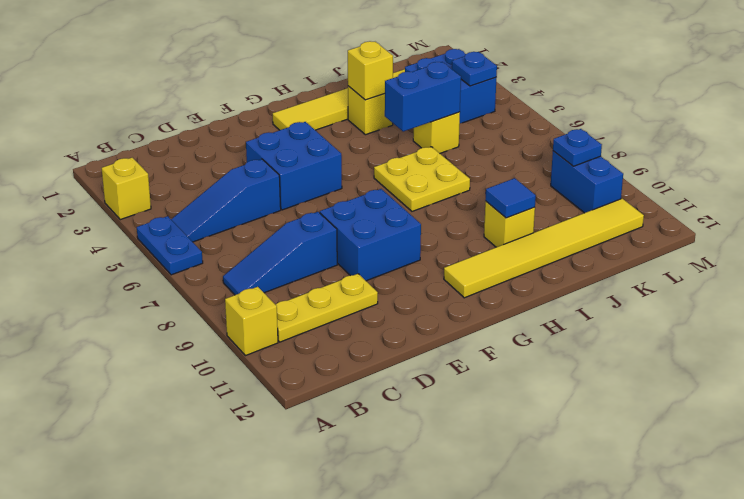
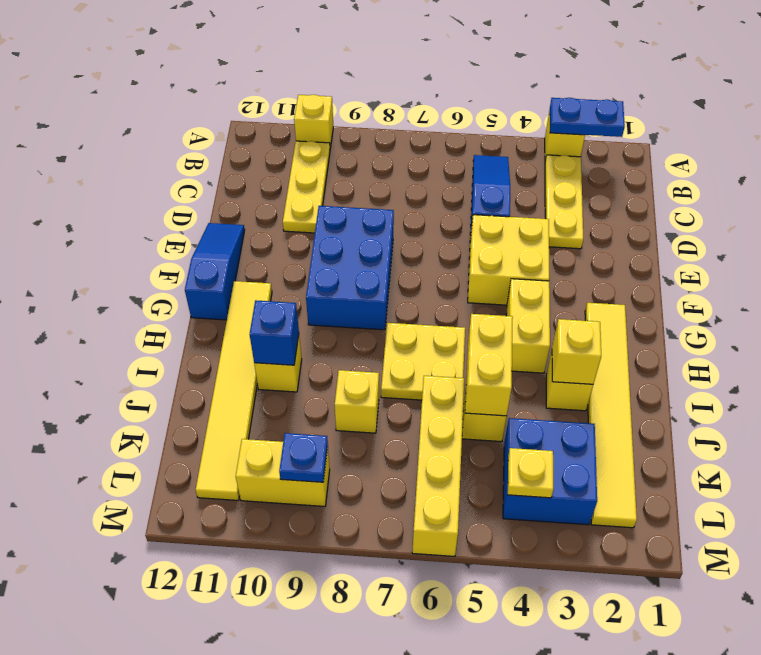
blue plate A5:A6 level 1 -> blue plate A2:A3 level 2
none -> yellow plate B3:D3 level 1
blue slope B8:D8 level 1 top D -> blue slope E12:G12 level 1 top G
blue brick E4:F5 level 1 -> yellow brick E4:F5 level 1
blue brick E8:F9 level 1 -> blue brick E8:G9 level 1
none -> yellow brick G4:H4 level 1
blue brick I5:J5 level 2 -> yellow brick I5:J5 level 2
blue tile I10 level 2 -> blue brick I10 level 2
none -> yellow brick J6:M6 level 1
none -> yellow brick J8 level 1
blue plate L4 level 2 -> yellow plate L4 level 2
blue brick L9:L10 level 1 -> yellow brick L9:L10 level 1

